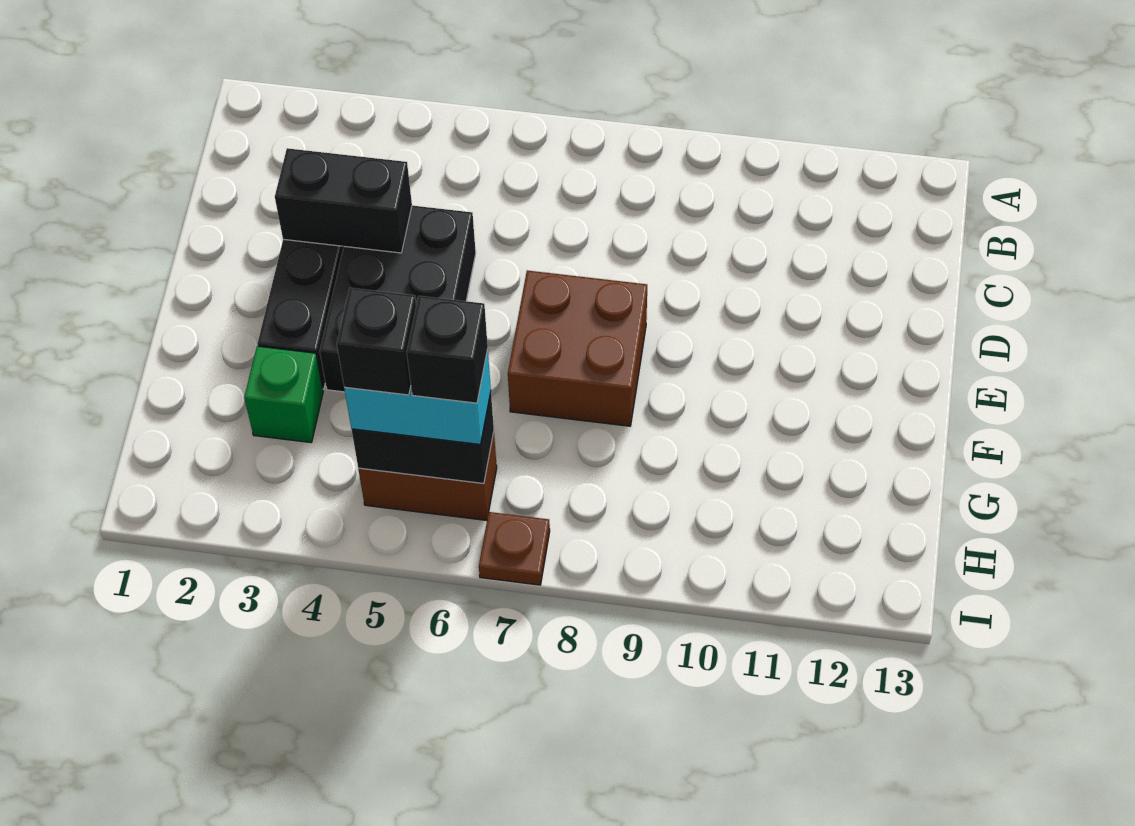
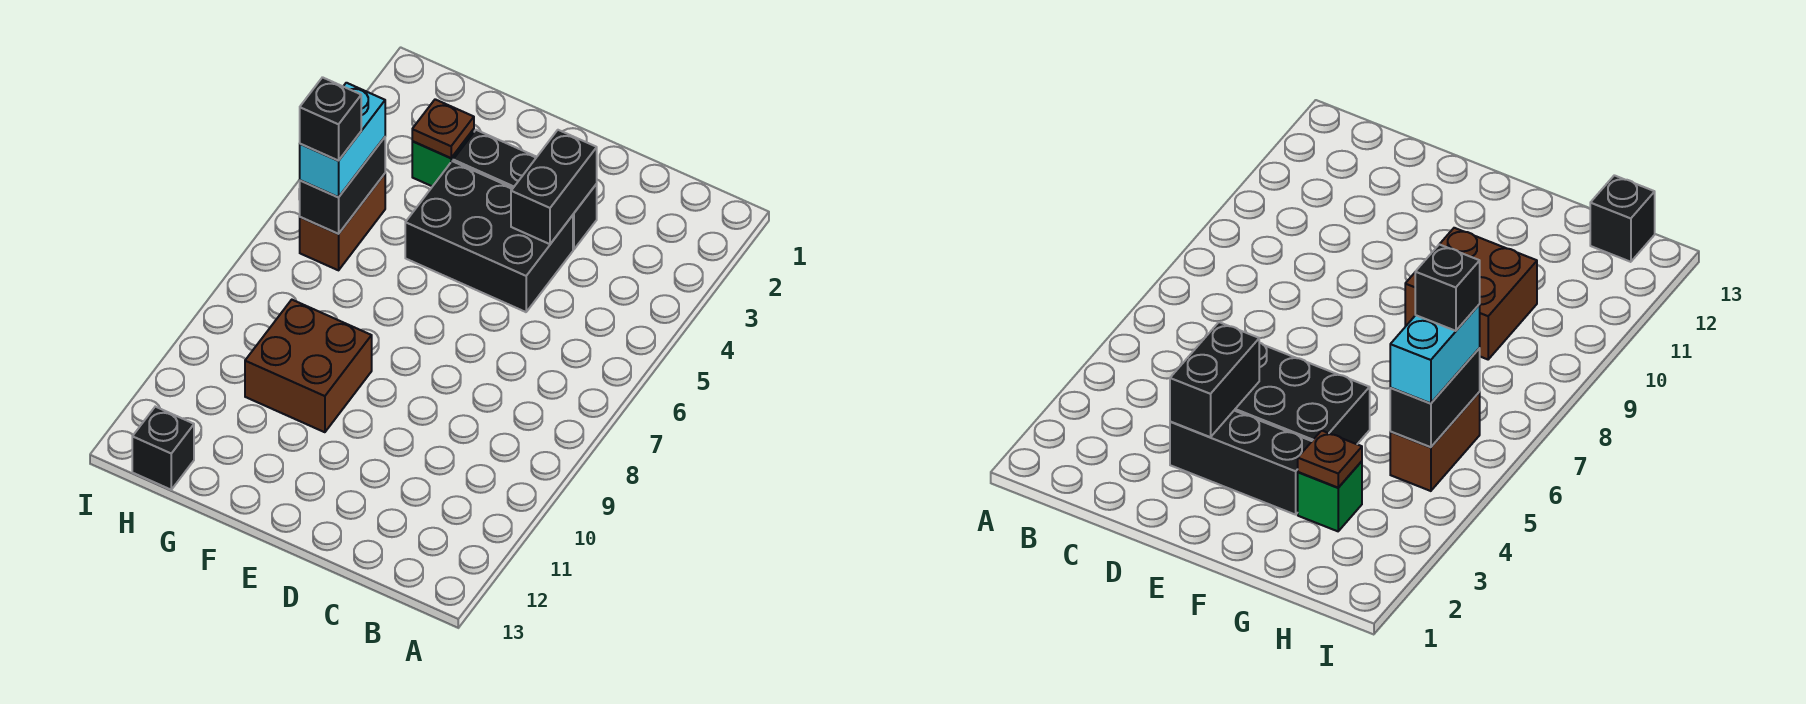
brown brick E7:F8 level 1 -> brown brick F9:G10 level 1
black brick H5 level 4 -> black brick H13 level 1
brown plate I7 level 1 -> brown plate G3 level 2

